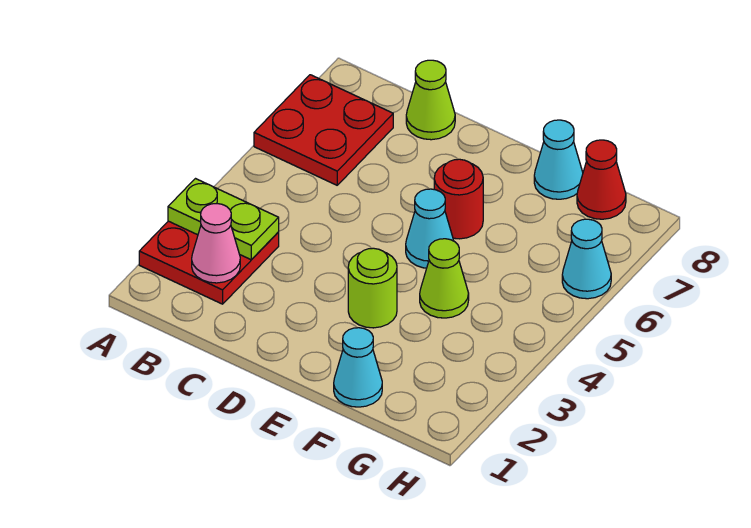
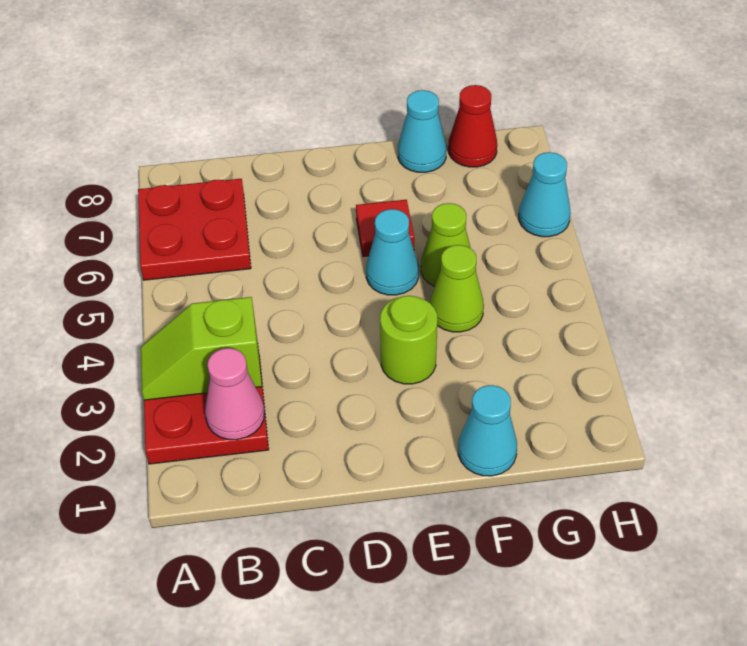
lime plate A3:B3 level 2 -> lime slope A3:B3 level 2 top B
lime cone C8 level 1 -> lime cone F5 level 1
red round brick E6 level 1 -> red tile E6 level 1

